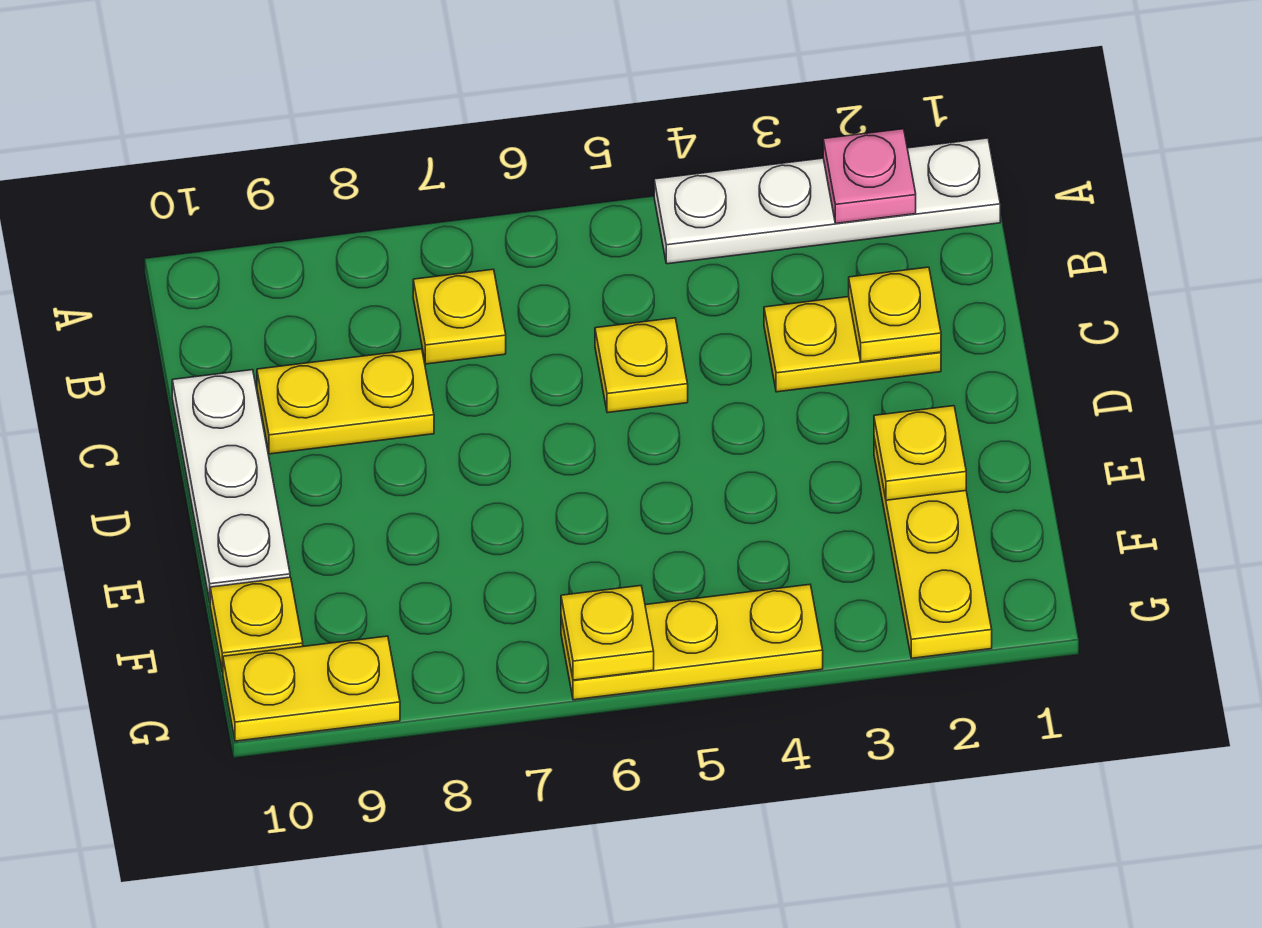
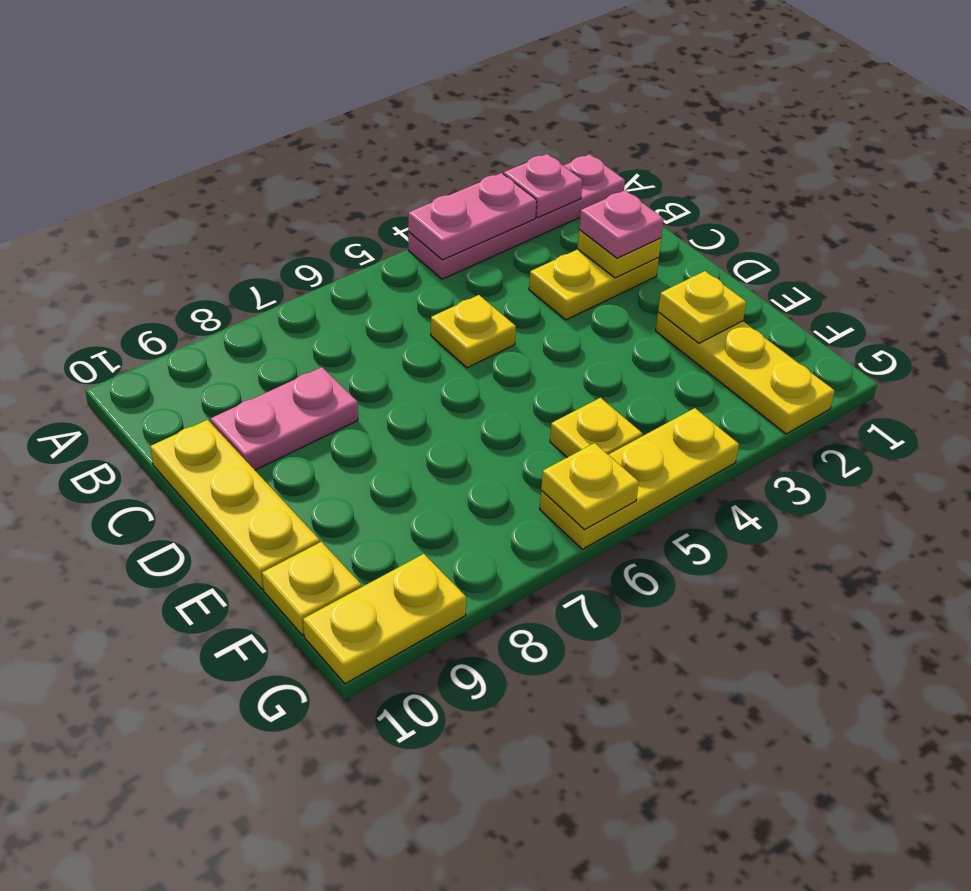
white plate A1:A4 level 1 -> pink plate A1:A4 level 1
none -> pink plate A3:A4 level 2
yellow plate B7 level 1 -> yellow plate F5 level 1
none -> pink plate C2 level 3
yellow plate C8:C9 level 1 -> pink plate C8:C9 level 1
white plate C10:E10 level 1 -> yellow plate C10:E10 level 1

